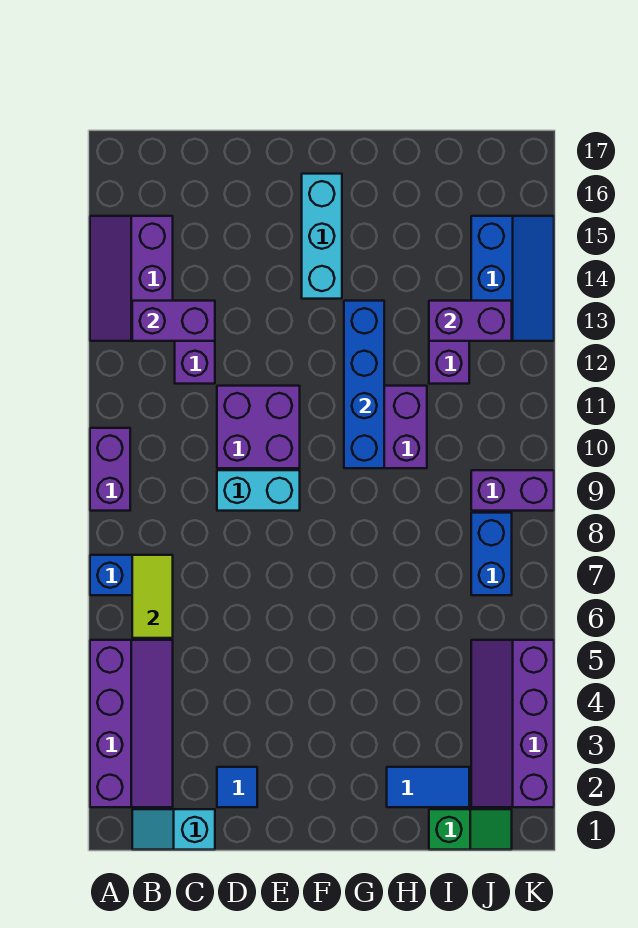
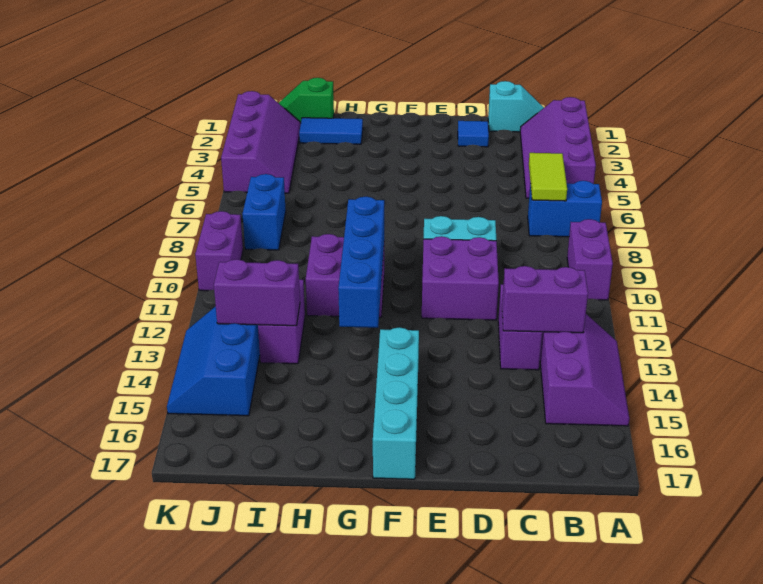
cyan brick F14:F16 level 1 -> cyan brick F14:F17 level 1
purple brick J9:K9 level 1 -> purple brick K9:K10 level 1

